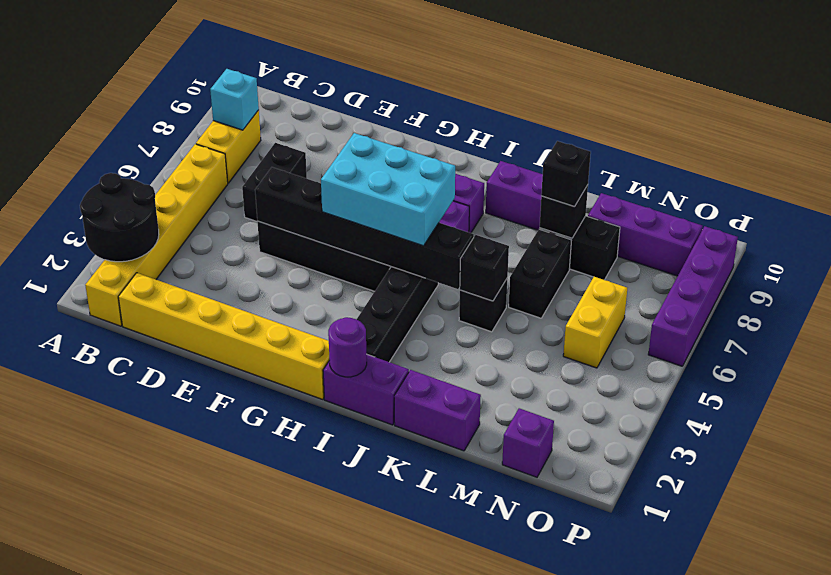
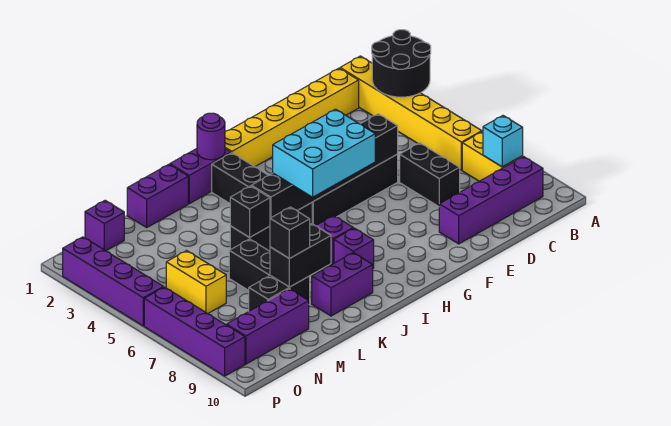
none -> purple brick B9:E9 level 1
black brick L8 level 2 -> black brick K8:L8 level 2
none -> purple brick P2:P5 level 1

